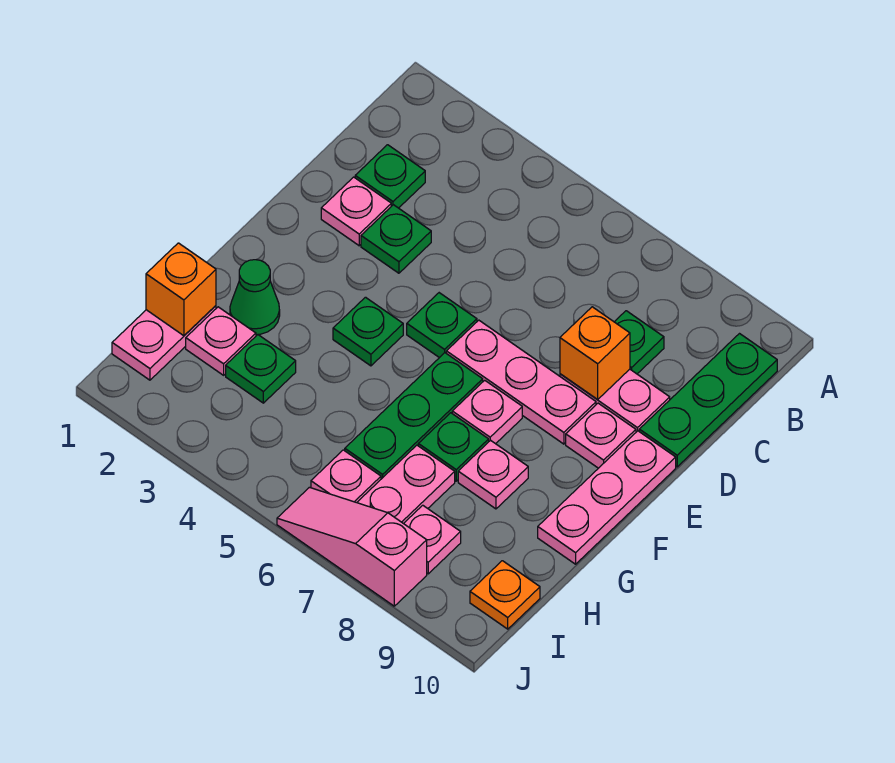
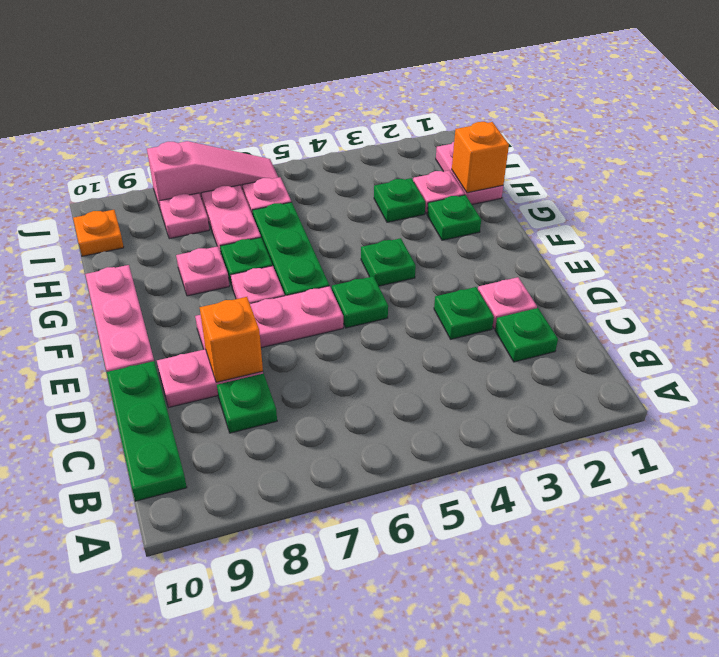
pink plate E9 level 1 -> none
green cone G2 level 1 -> green plate G2 level 1

